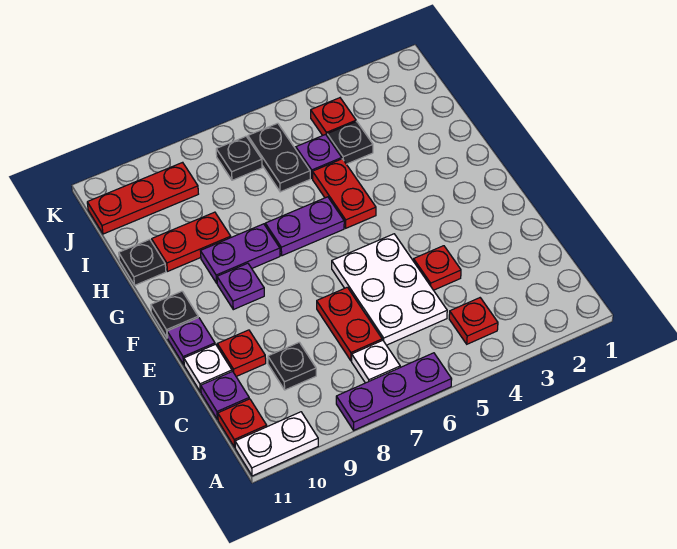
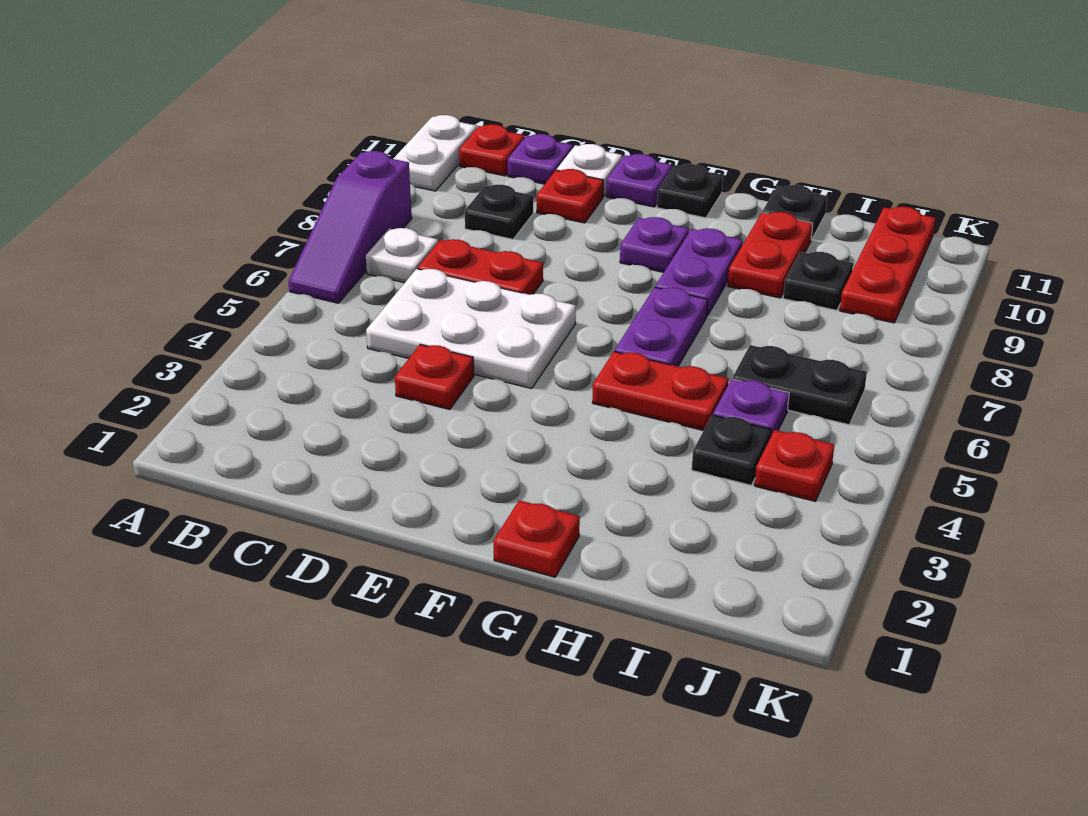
purple plate A6:A8 level 1 -> purple slope A6:A8 level 1 top 8
red plate B4 level 1 -> red plate G1 level 1
black plate J7 level 1 -> black plate I9 level 1

